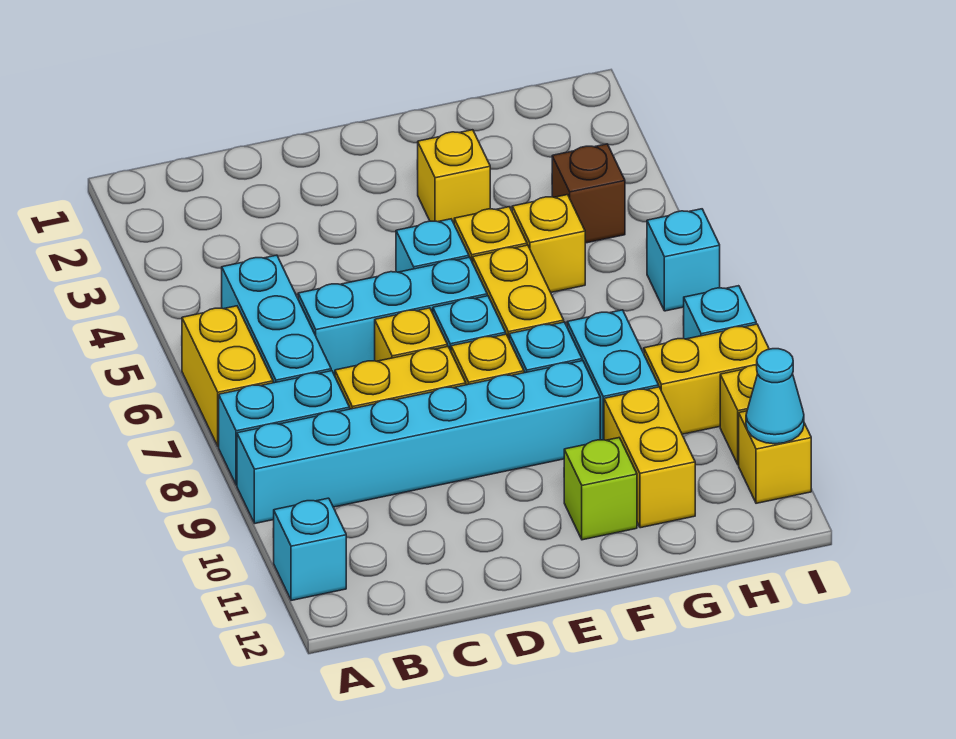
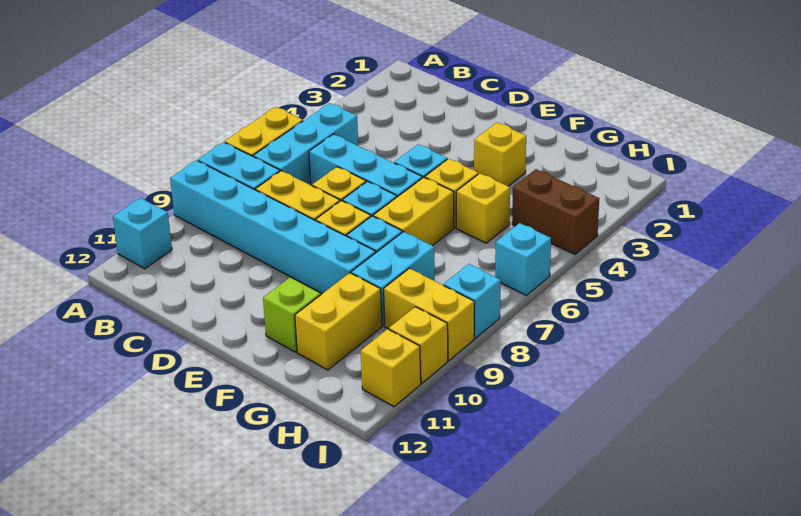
brown brick H4 level 1 -> brown brick H4:I4 level 1
cyan cone I11 level 2 -> none

